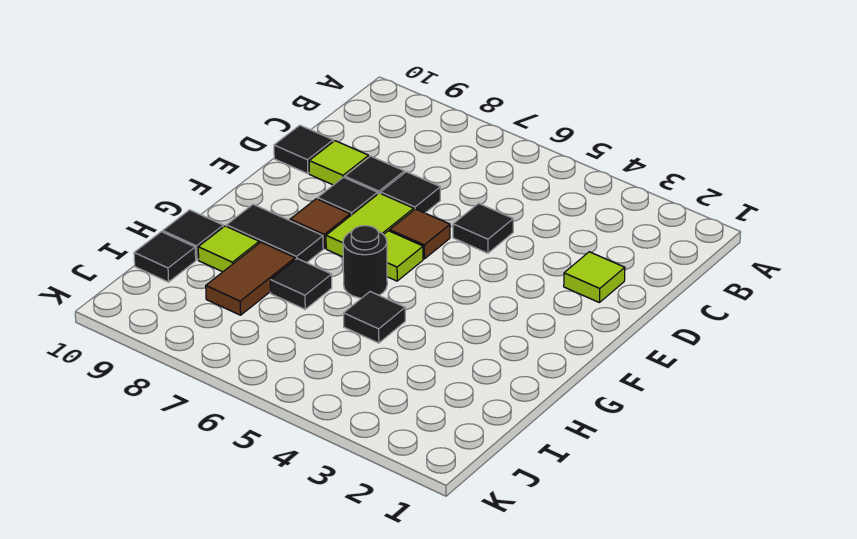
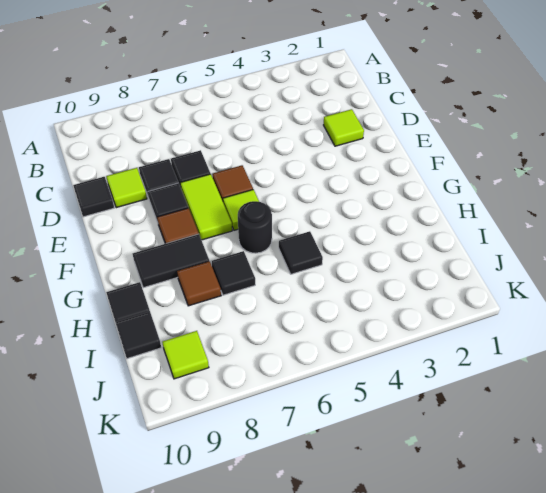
black tile D5 level 1 -> none
brown tile H8:I8 level 1 -> brown tile H8 level 1
lime tile H9 level 1 -> lime tile J9 level 1

